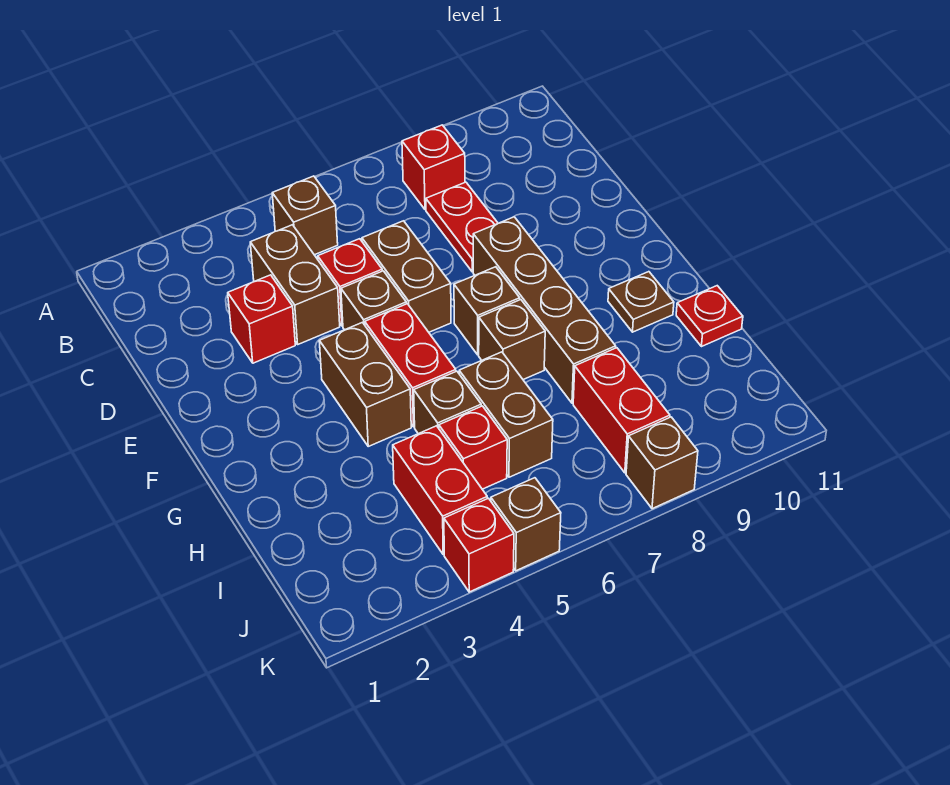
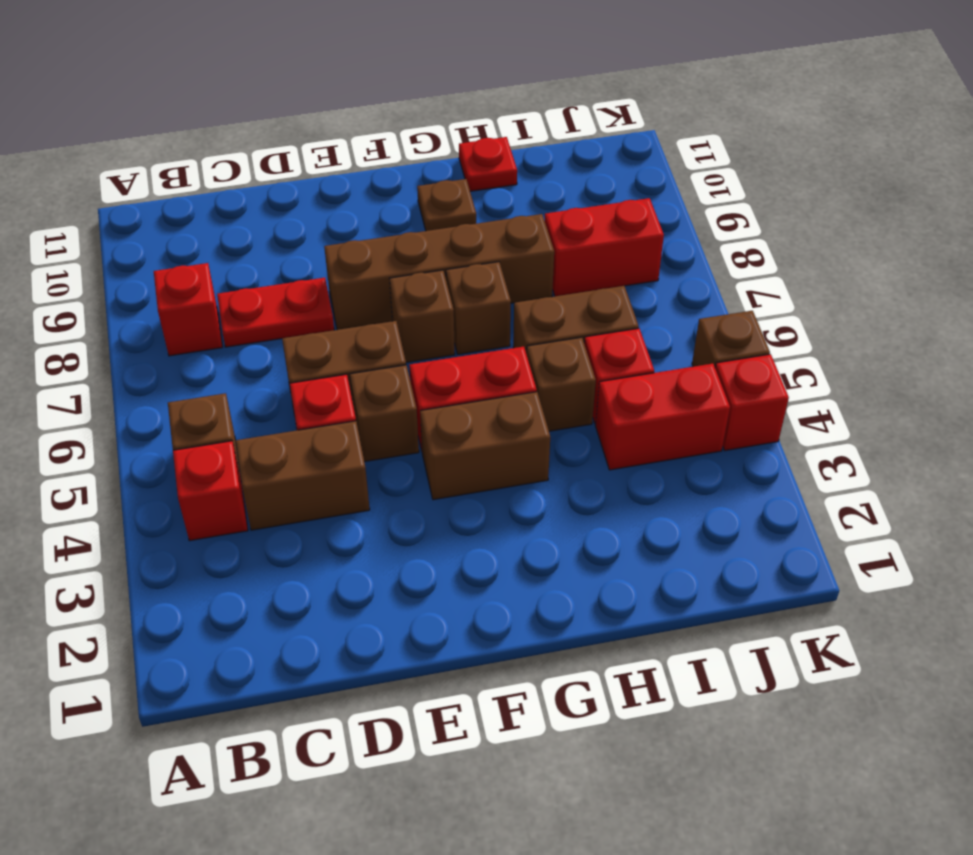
red brick D3 level 1 -> red brick B4 level 1
brown brick K8 level 1 -> none

